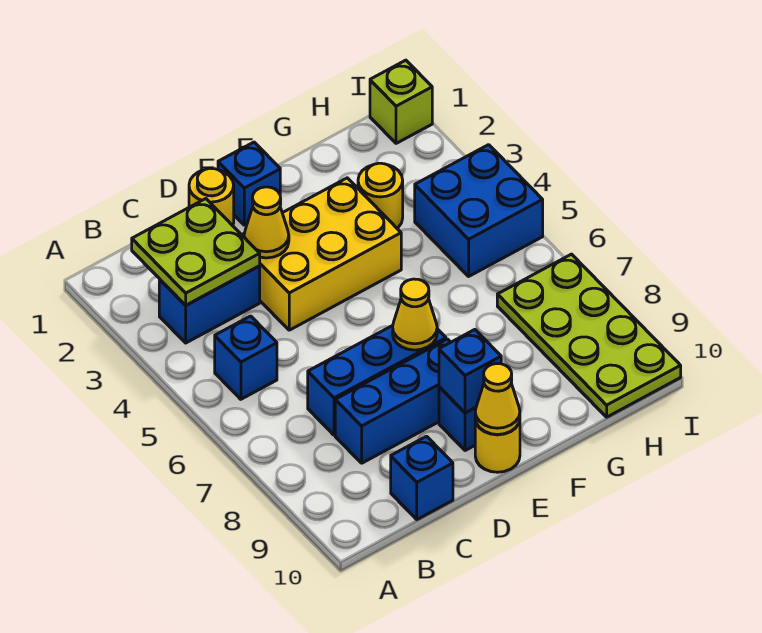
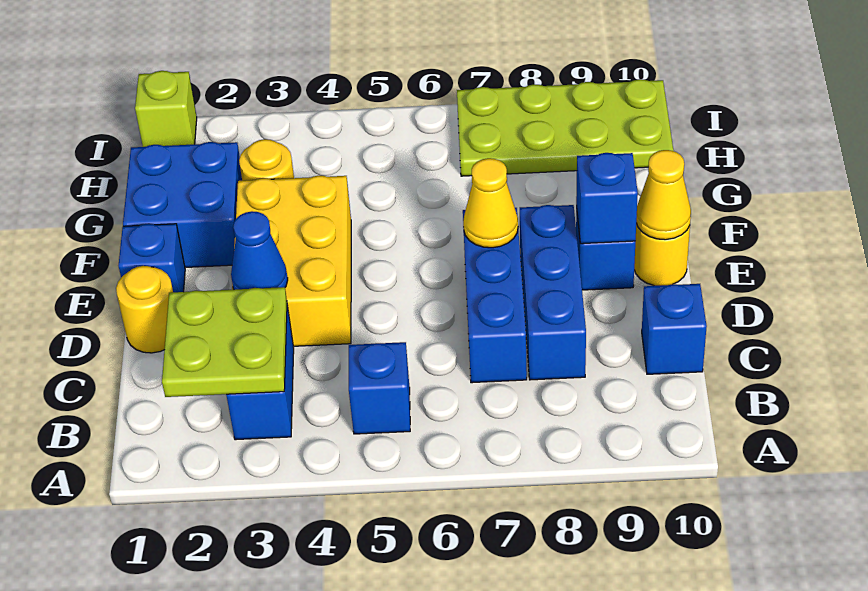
yellow cone D3 level 2 -> blue cone D3 level 2
blue brick H4:I5 level 1 -> blue brick F1:G2 level 1

